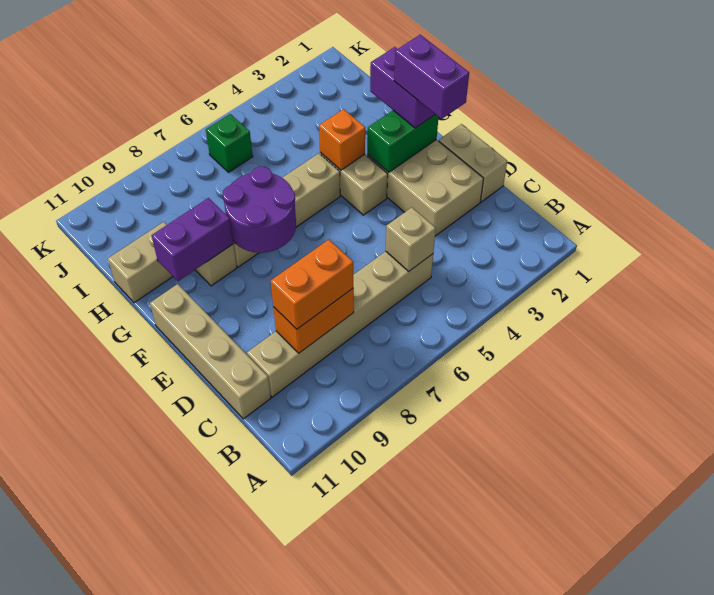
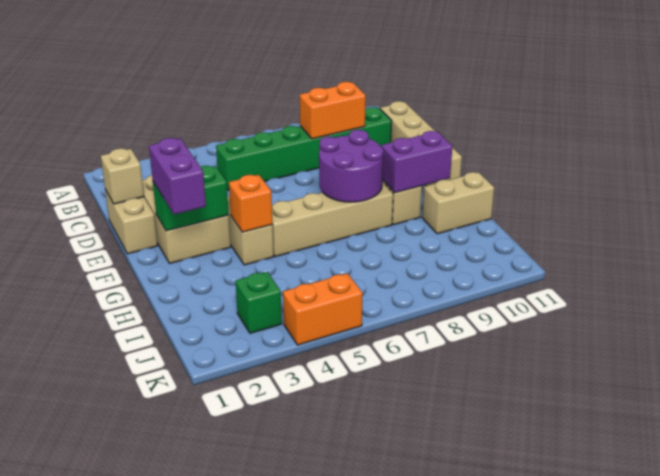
tan brick C5:C10 level 1 -> green brick C5:C10 level 1
tan brick C5 level 2 -> tan brick D1 level 2
orange brick C8:C9 level 3 -> orange brick K4:K5 level 1
purple brick E2:F2 level 4 -> none
green brick J6 level 1 -> green brick J3 level 1

